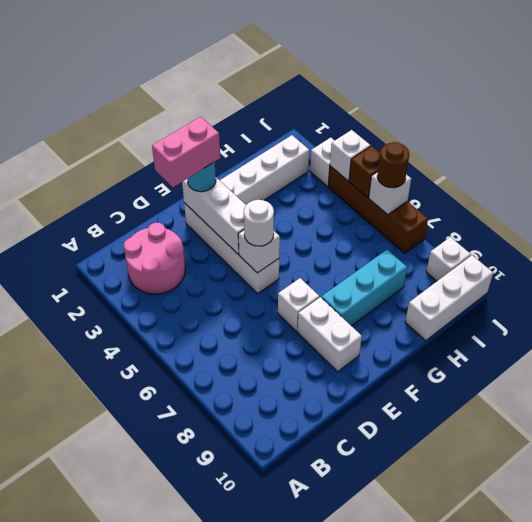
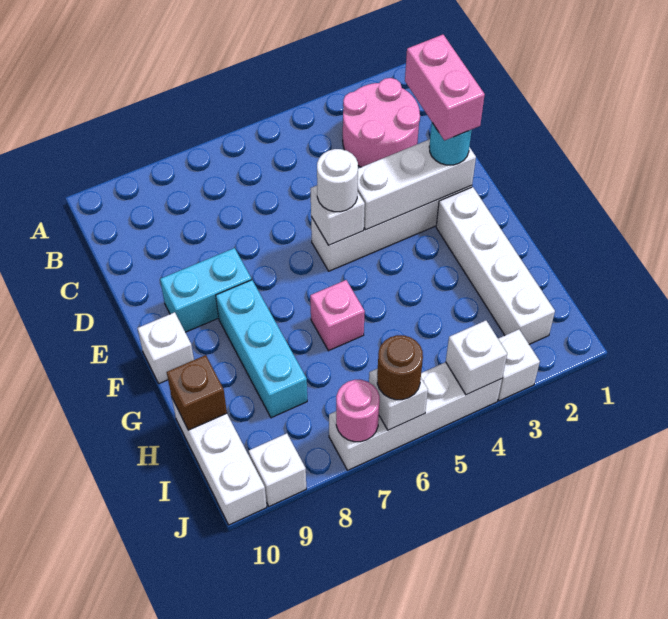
white brick E7 level 1 -> white brick F10 level 1
white brick E8:E9 level 1 -> cyan brick E8:E9 level 1
none -> pink brick G6 level 1
brown brick J4:J7 level 1 -> white brick J4:J7 level 1
brown brick J5 level 2 -> brown brick H10 level 2
none -> pink round brick J7 level 2

